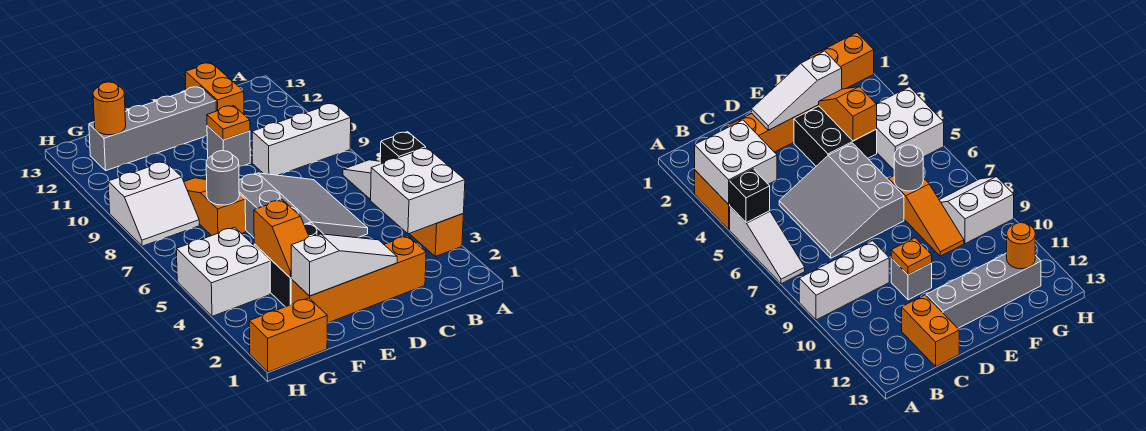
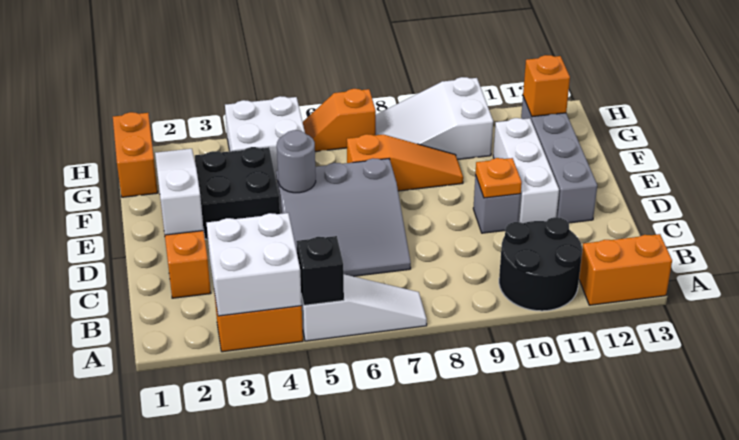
white brick A9:C9 level 1 -> white brick D11:F11 level 1
none -> black round brick A10:B11 level 1
orange brick C12:C13 level 1 -> orange brick A12:A13 level 1
white slope D2:F2 level 2 top F -> white slope D2:F2 level 2 top D
orange slope F3:F4 level 2 top 4 -> orange slope H6:H7 level 1 top 7
grey round brick F7 level 2 -> grey round brick E5 level 2
white slope G8:H9 level 1 top 9 -> white slope G8:H10 level 1 top 10
orange round brick G12 level 2 -> orange brick G12 level 2

